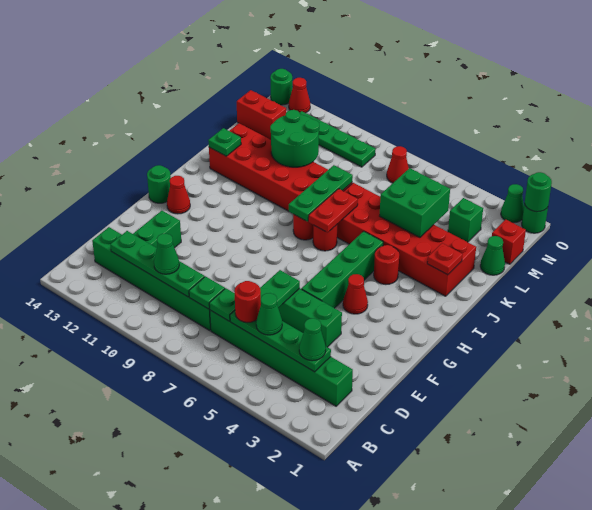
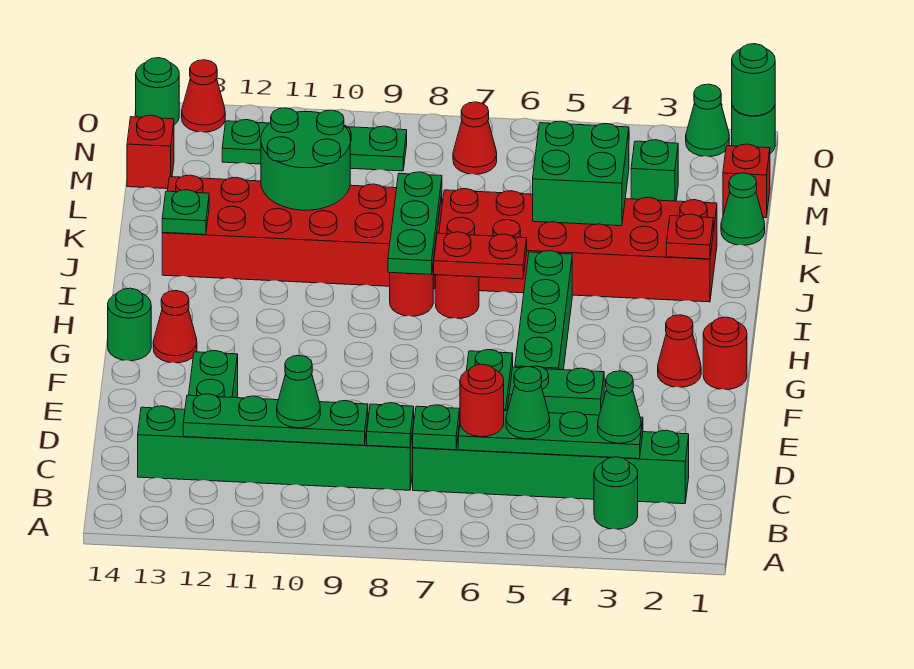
none -> green round brick B3 level 1
red cone G4 level 1 -> red cone G2 level 1
red round brick I4 level 1 -> red round brick G1 level 1
red plate I7:J7 level 2 -> red plate I6:I7 level 2
red brick M13:M14 level 1 -> red brick M14 level 1

